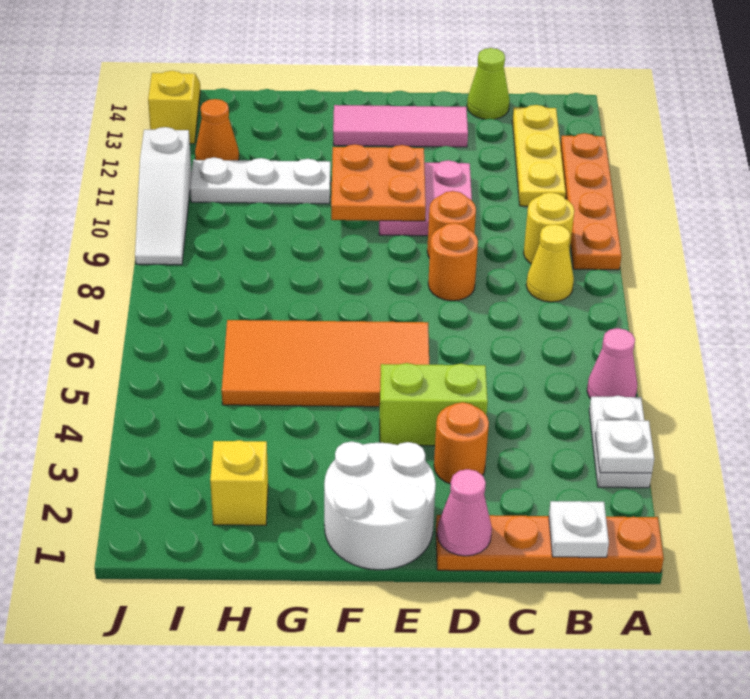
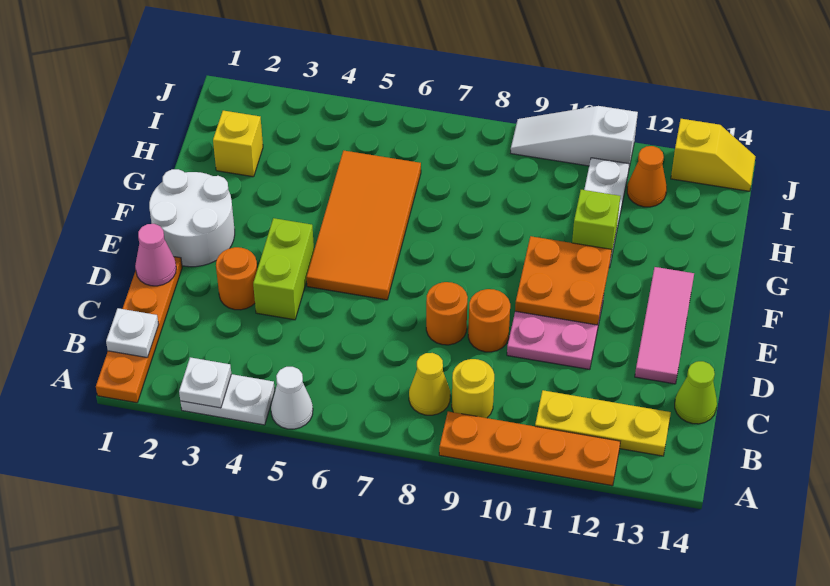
pink cone A5 level 1 -> white cone A5 level 1
none -> lime brick G11 level 2

